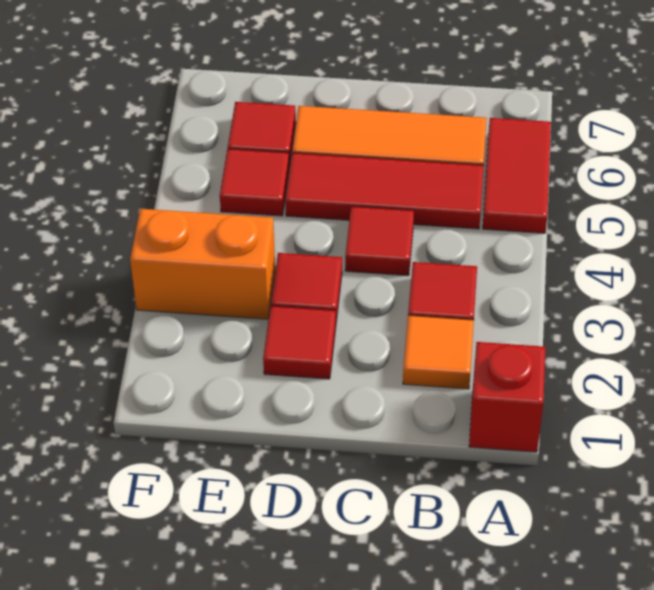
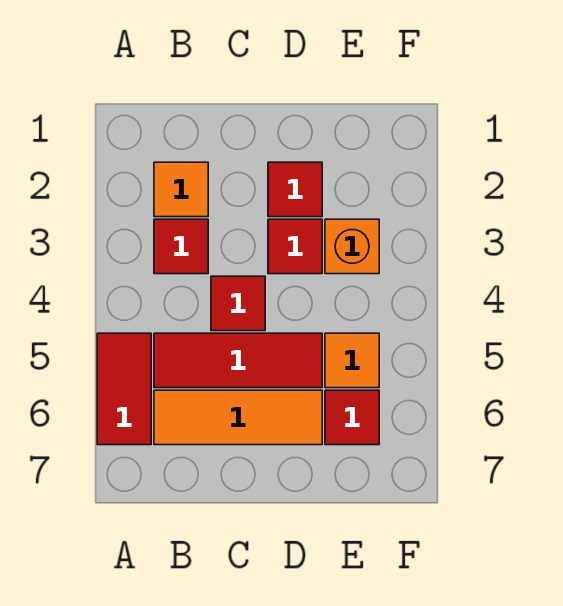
red brick A1 level 1 -> none
orange brick E3:F3 level 1 -> orange brick E3 level 1
red tile E5 level 1 -> orange tile E5 level 1

